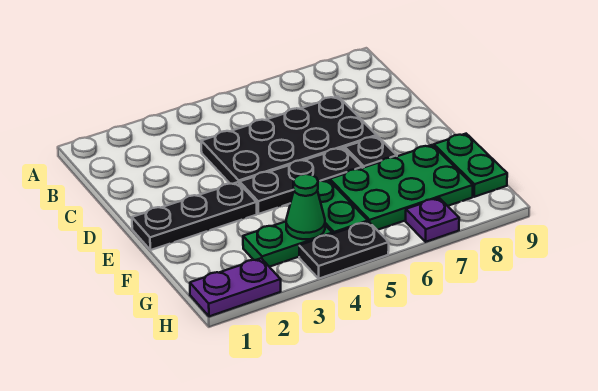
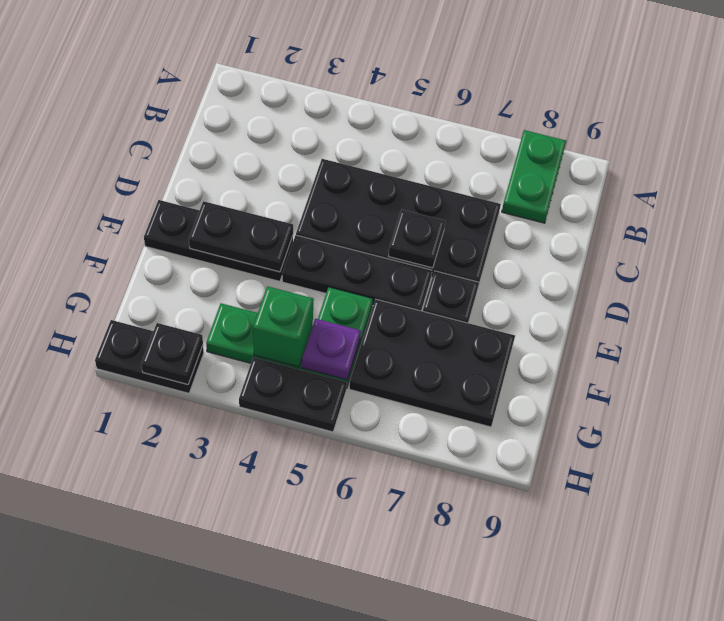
none -> black plate D6 level 2
none -> black plate E2:E3 level 2
green plate F6:G8 level 1 -> black plate F6:G8 level 1
green plate F9:G9 level 1 -> green plate A8:B8 level 1
green cone G4 level 2 -> green brick G4 level 2
purple plate H1:H2 level 1 -> black plate H1:H2 level 1
none -> black plate H2 level 2
purple plate H7 level 1 -> purple plate G5 level 2

